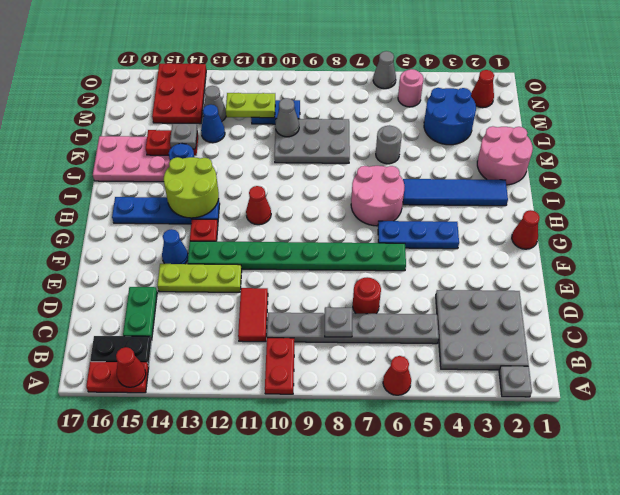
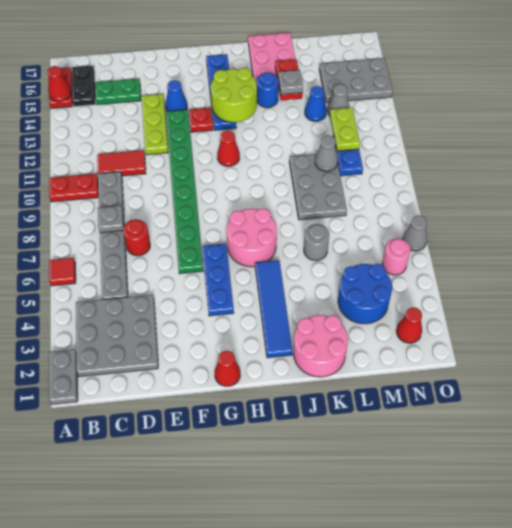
grey plate A2 level 1 -> grey plate A1:A2 level 1
red cone A6 level 1 -> red tile A6 level 1
red plate M14:O15 level 1 -> grey plate M14:O15 level 1

